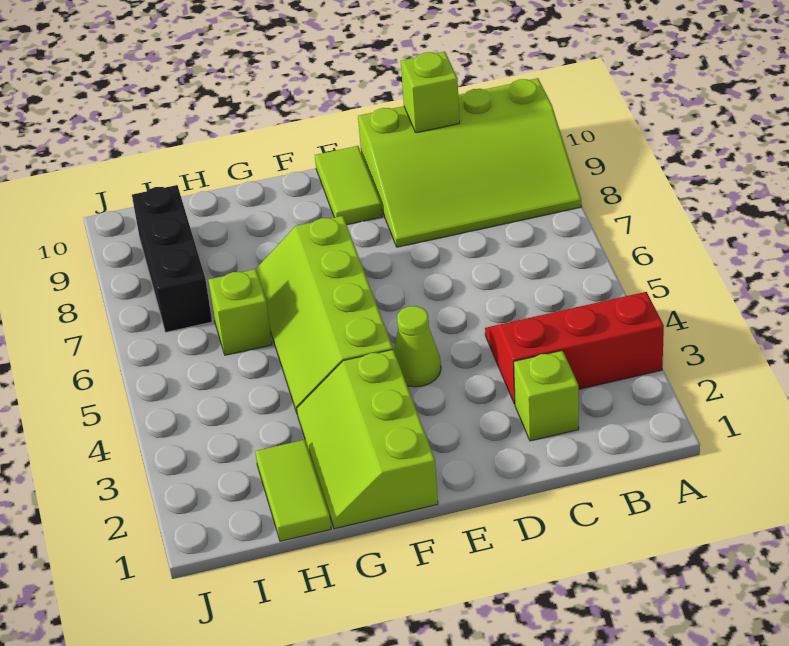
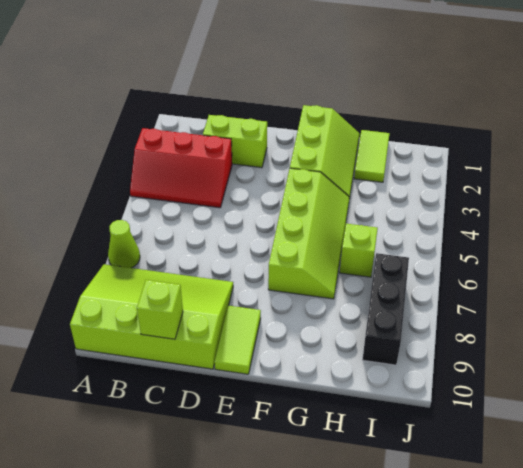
lime brick C2 level 1 -> lime brick C2:D2 level 1
lime cone E4 level 1 -> lime cone A7 level 1

